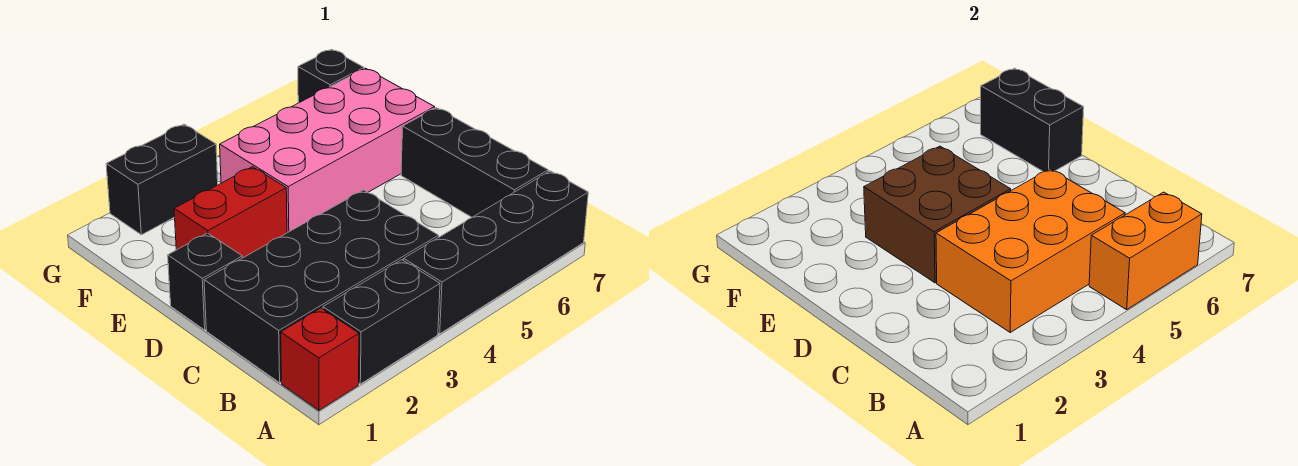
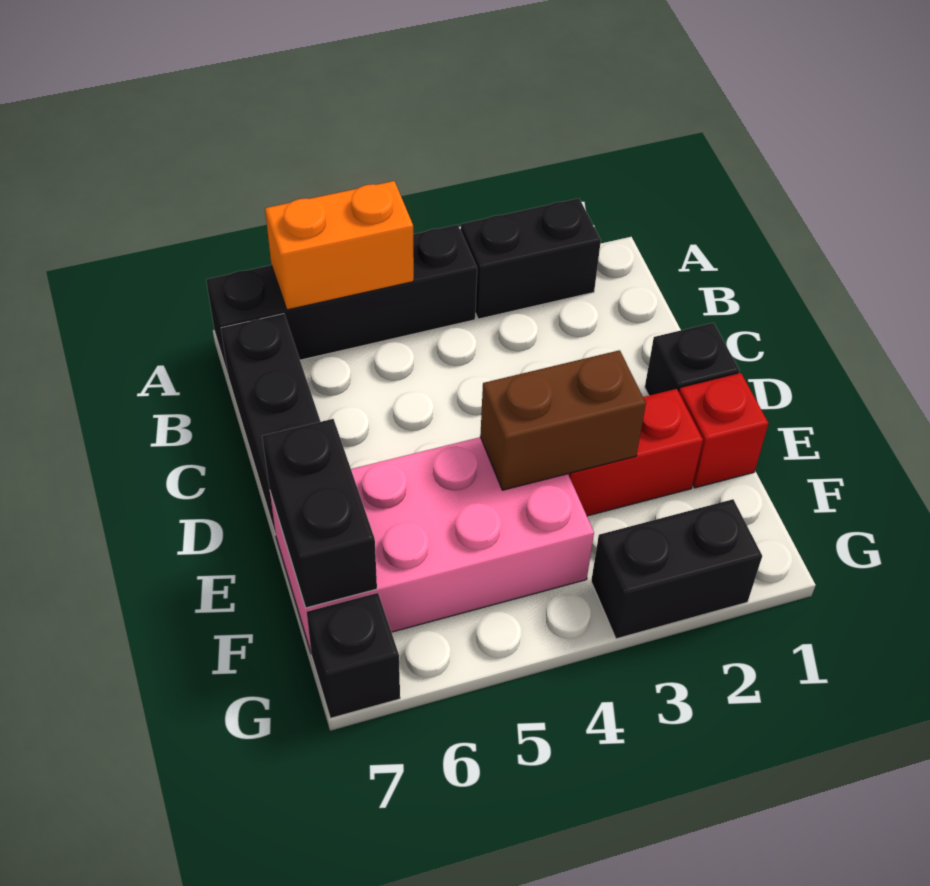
red brick A1 level 1 -> red brick E1 level 1
black brick B1:C4 level 1 -> none
orange brick B3:C5 level 2 -> none
brown brick D3:E4 level 2 -> brown brick E3:E4 level 2

